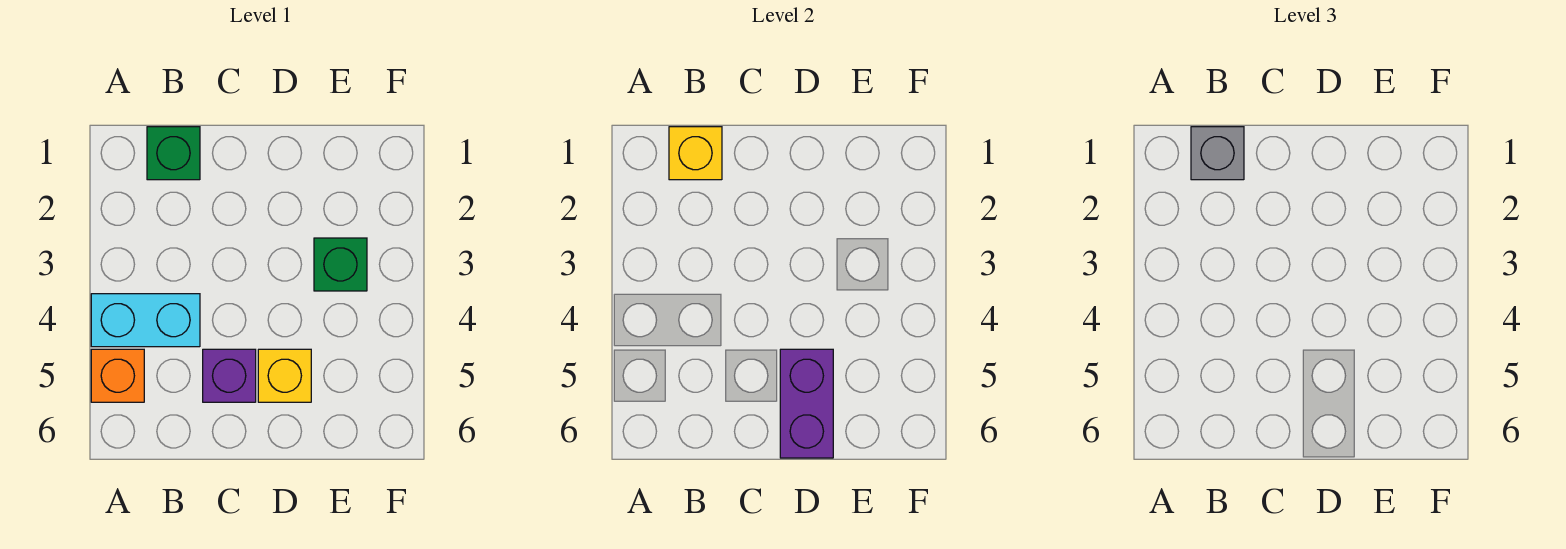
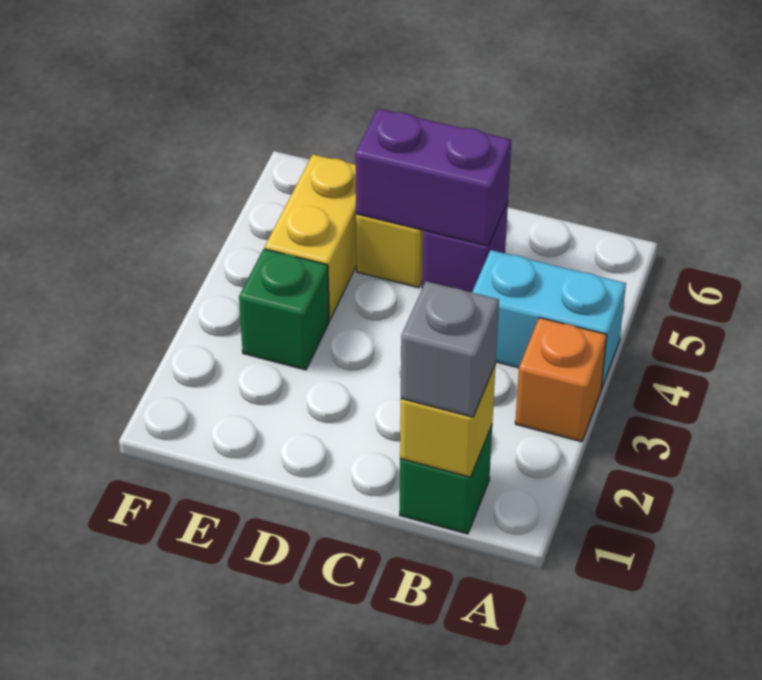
orange brick A5 level 1 -> orange brick A3 level 1
purple brick D5:D6 level 2 -> purple brick C5:D5 level 2
none -> yellow brick E4:E5 level 1

